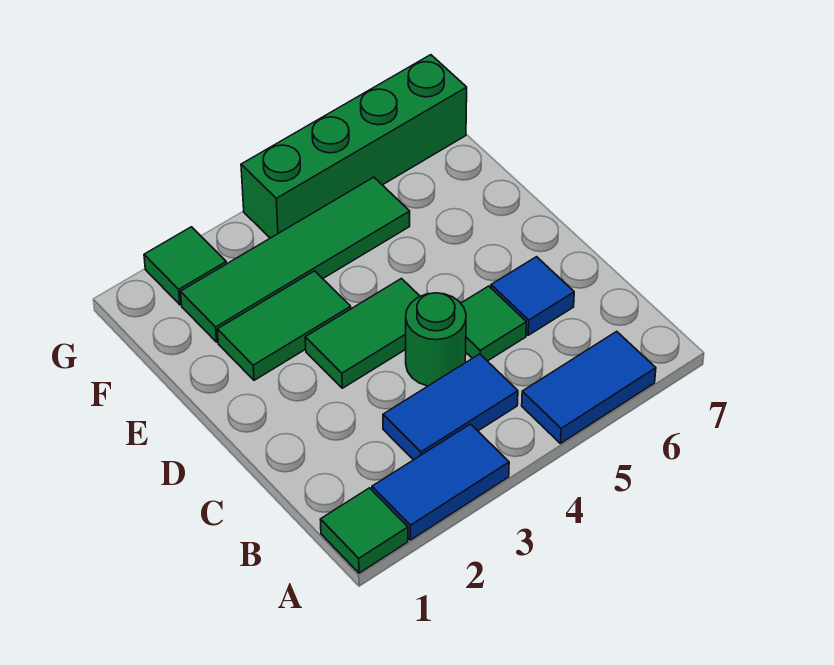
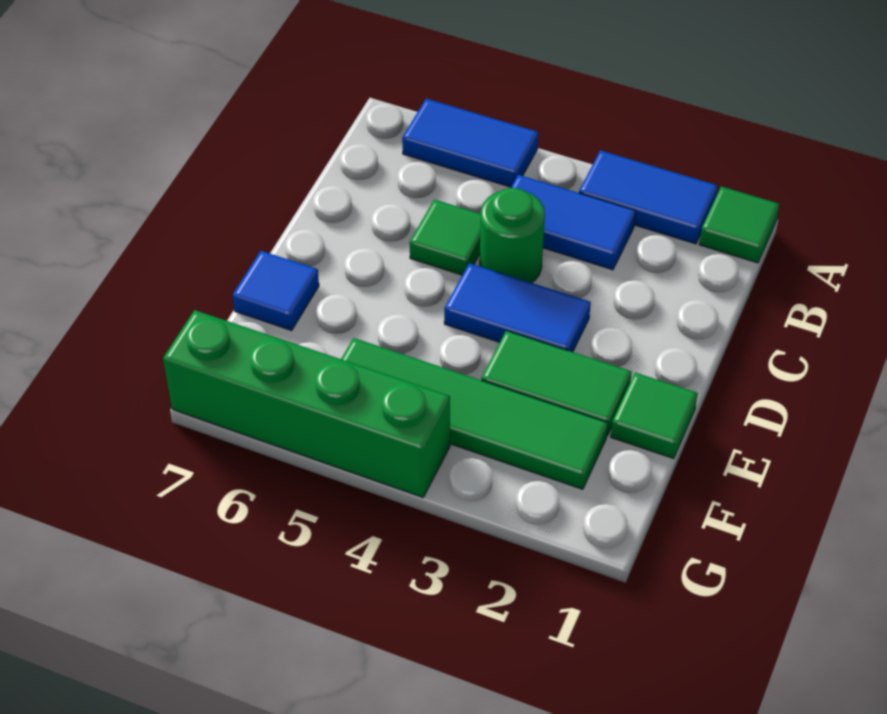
blue tile C6 level 1 -> blue tile E7 level 1
green tile D3:D4 level 1 -> blue tile D3:D4 level 1
green tile G2 level 1 -> green tile E1 level 1

